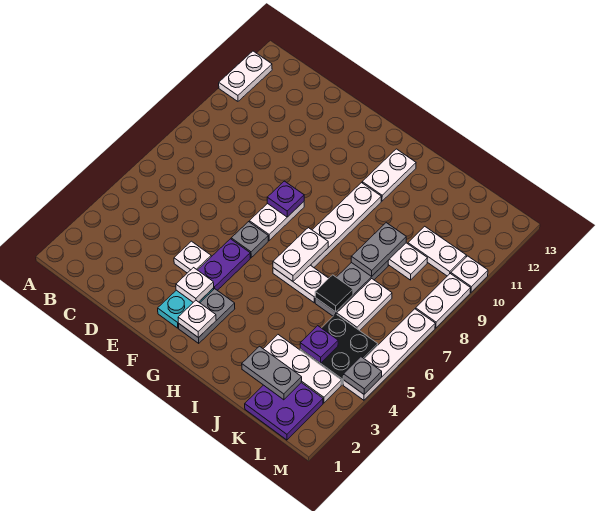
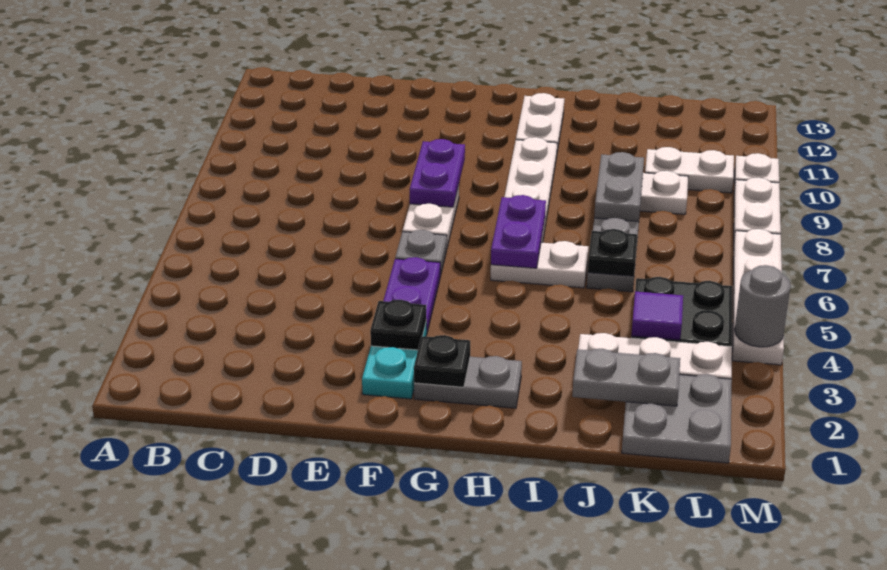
white plate A11:A12 level 1 -> none
white plate E4 level 1 -> none
white plate F3 level 2 -> black plate F3 level 2
purple plate F8 level 2 -> purple plate F8:F9 level 2
grey plate G2:G3 level 1 -> grey plate G2:H2 level 1
white plate G2 level 2 -> black plate G2 level 2
white plate H6:H7 level 2 -> purple plate H6:H7 level 2
black tile J6 level 2 -> black plate J6 level 2
purple plate K1:L2 level 1 -> grey plate K1:L2 level 1
purple plate K4 level 2 -> purple tile K4 level 2
white plate K6:K7 level 1 -> none
grey plate M4 level 2 -> grey round brick M4 level 2

